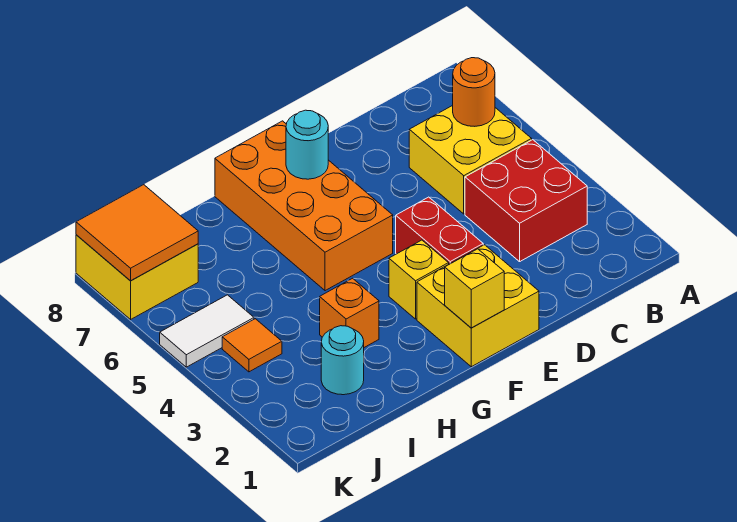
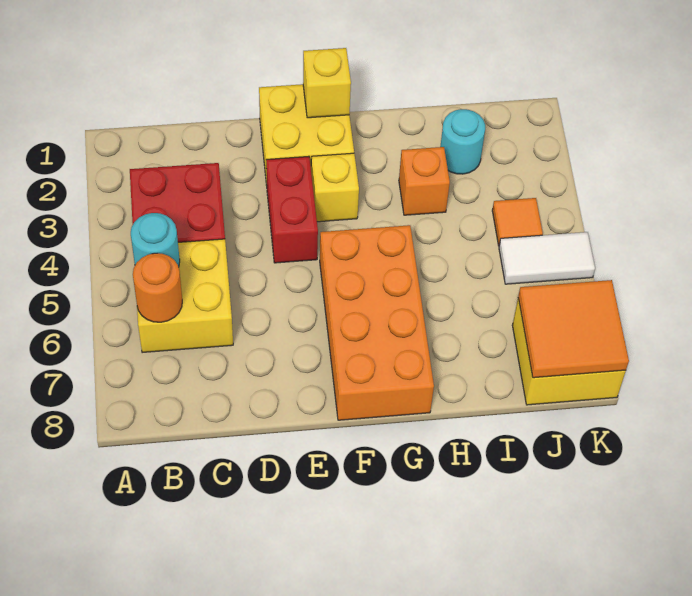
cyan round brick F7 level 2 -> cyan round brick B5 level 2

